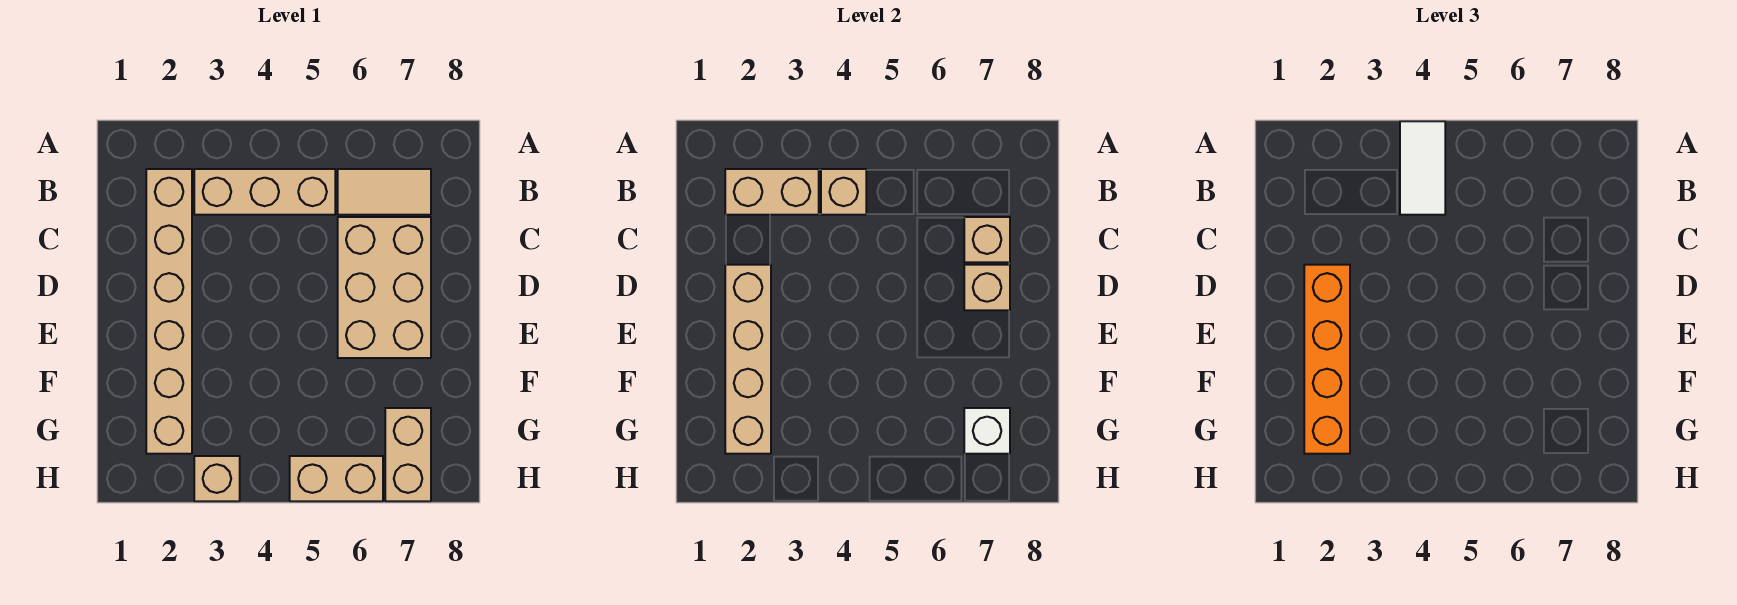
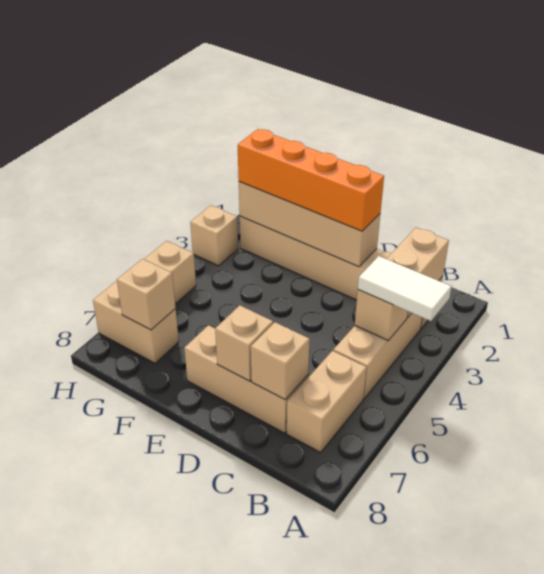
tan tile B6:B7 level 1 -> tan brick B6:B7 level 1
tan brick C6:E7 level 1 -> tan brick C7:E7 level 1
white brick G7 level 2 -> tan brick G7 level 2

